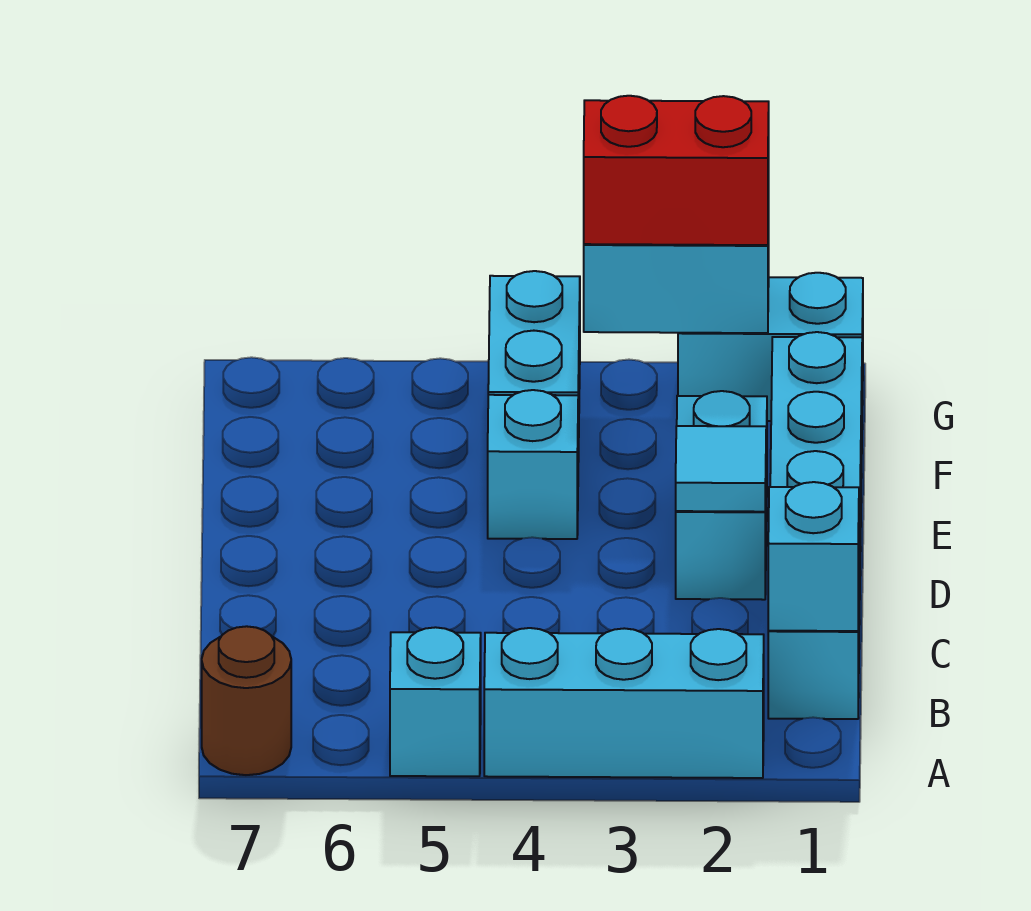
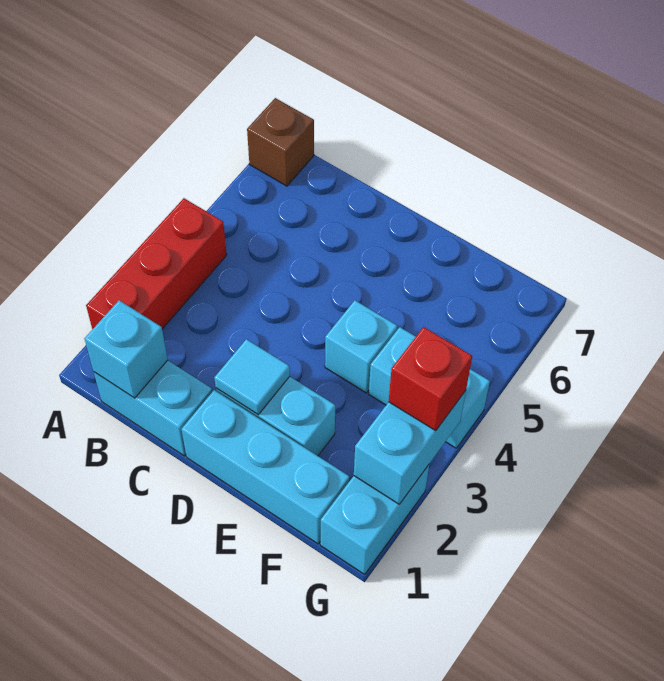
cyan brick A2:A4 level 1 -> red brick A2:A4 level 1
cyan brick A5 level 1 -> none
brown round brick A7 level 1 -> brown brick A7 level 1
red brick G2:G3 level 3 -> red brick G3 level 3

